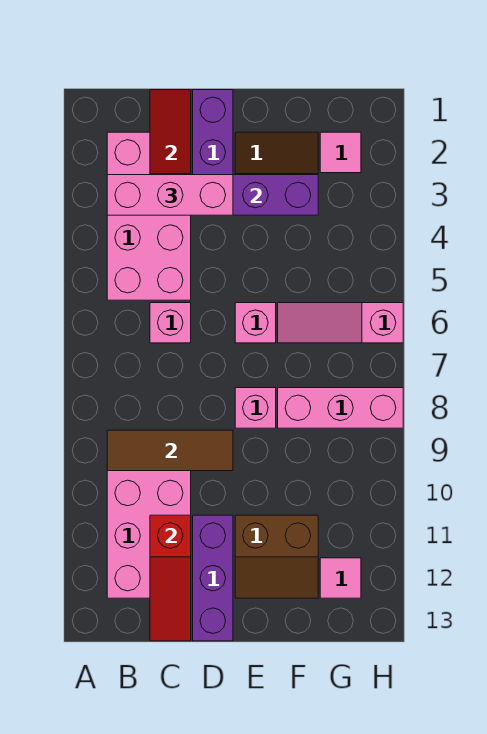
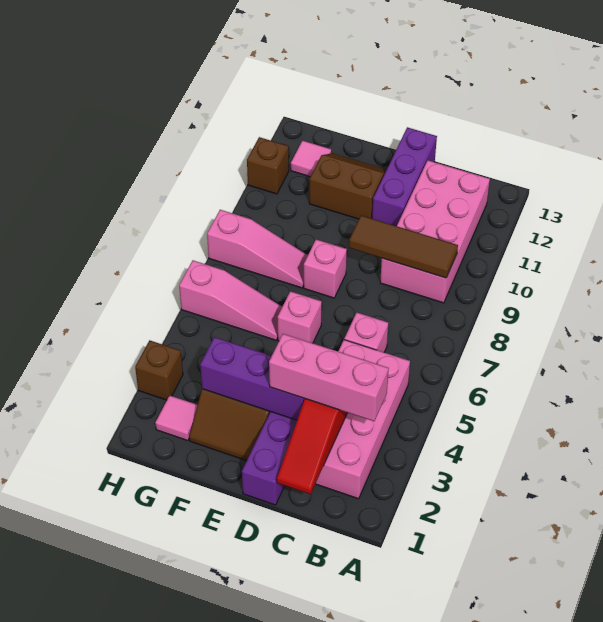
red slope C11:C13 level 2 top 11 -> none
pink brick F8:H8 level 1 -> pink slope F8:H8 level 1 top H
none -> brown brick H3 level 1
none -> brown brick H11 level 1

